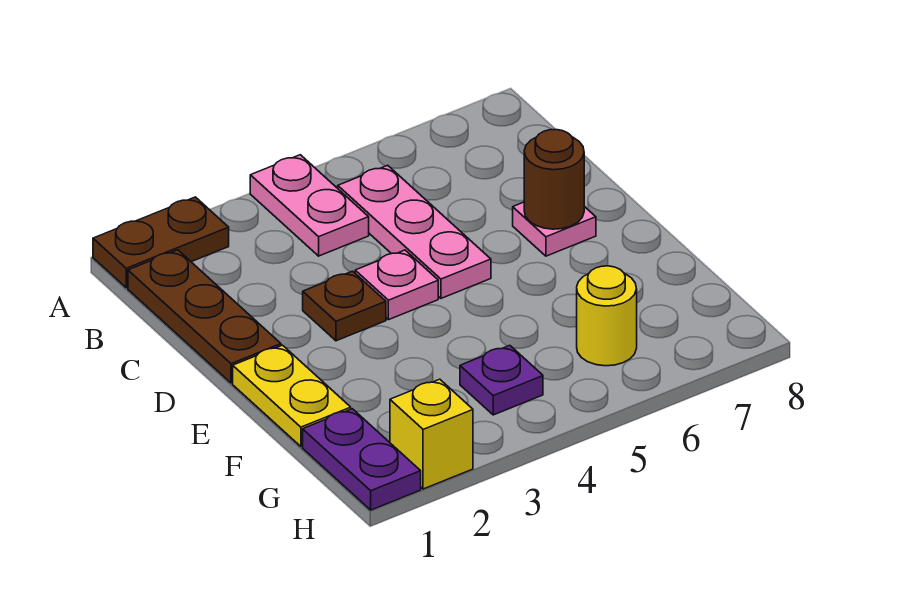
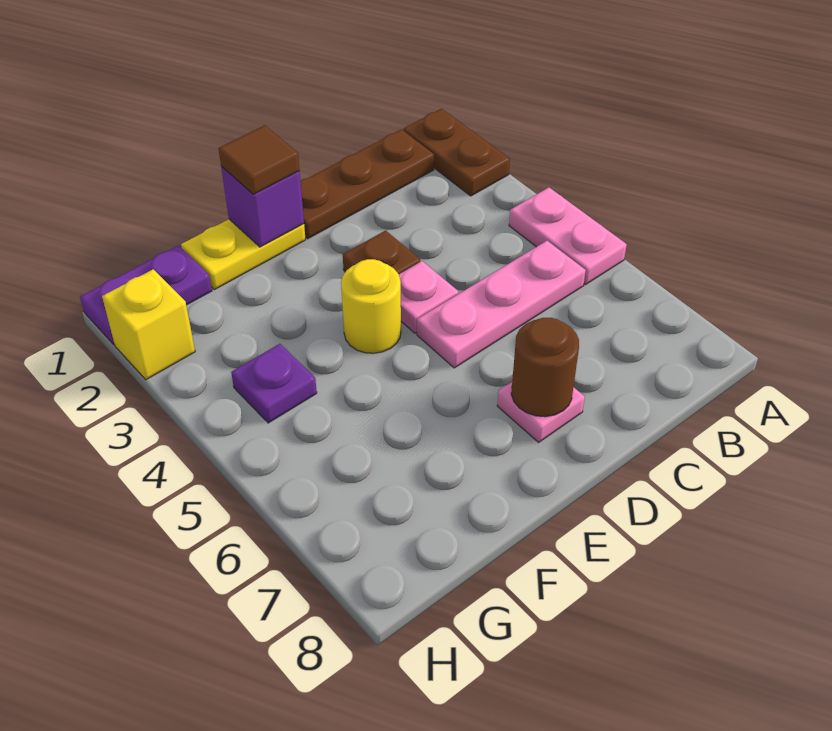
pink plate A4:B4 level 1 -> pink plate A4:A5 level 1
none -> purple brick E1 level 2
none -> brown tile E1 level 3
yellow round brick G6 level 1 -> yellow round brick E4 level 1

